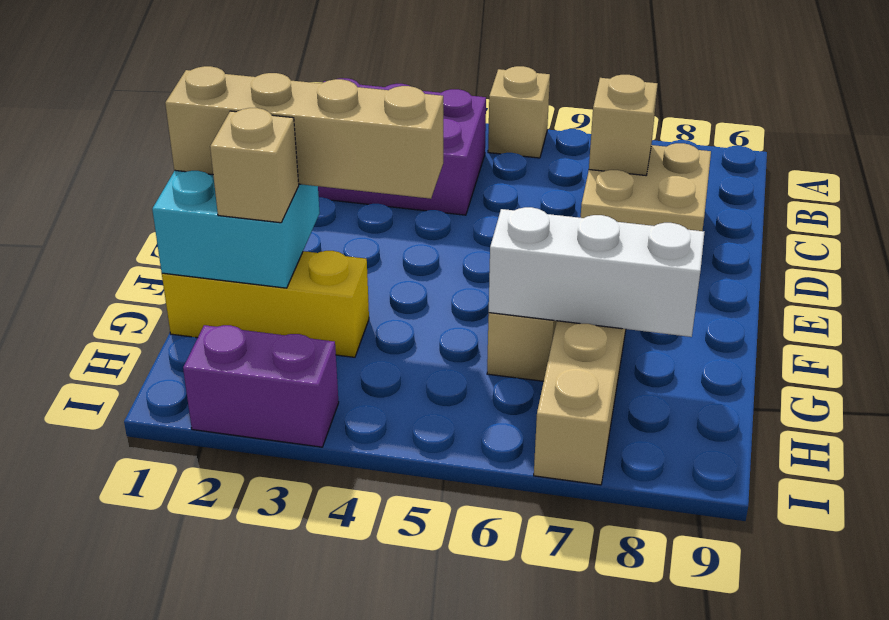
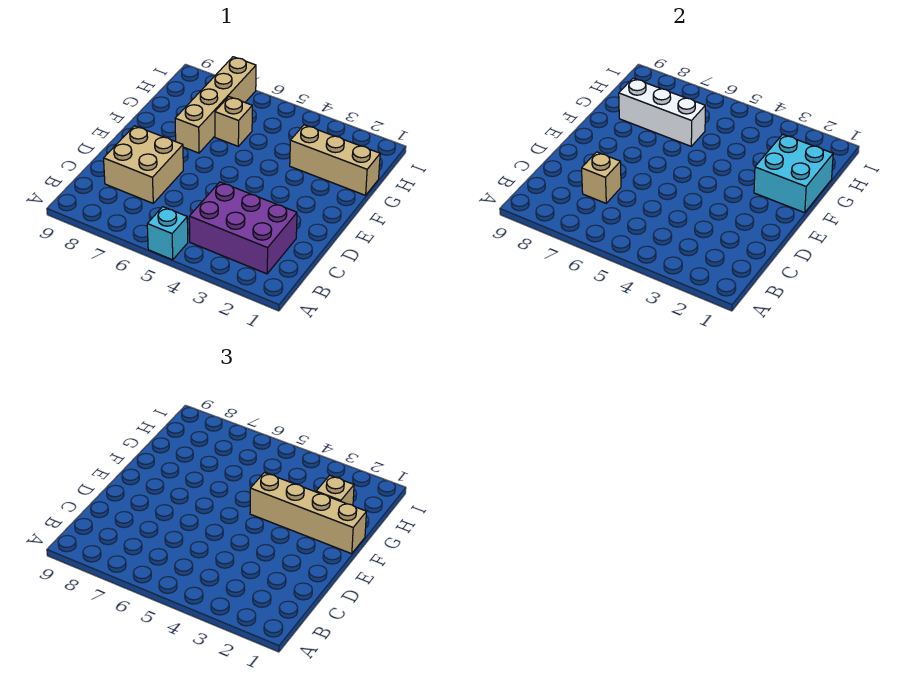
tan brick A5 level 1 -> cyan brick A5 level 1
yellow brick G1:G3 level 1 -> tan brick G1:G3 level 1
purple brick I2:I3 level 1 -> none

